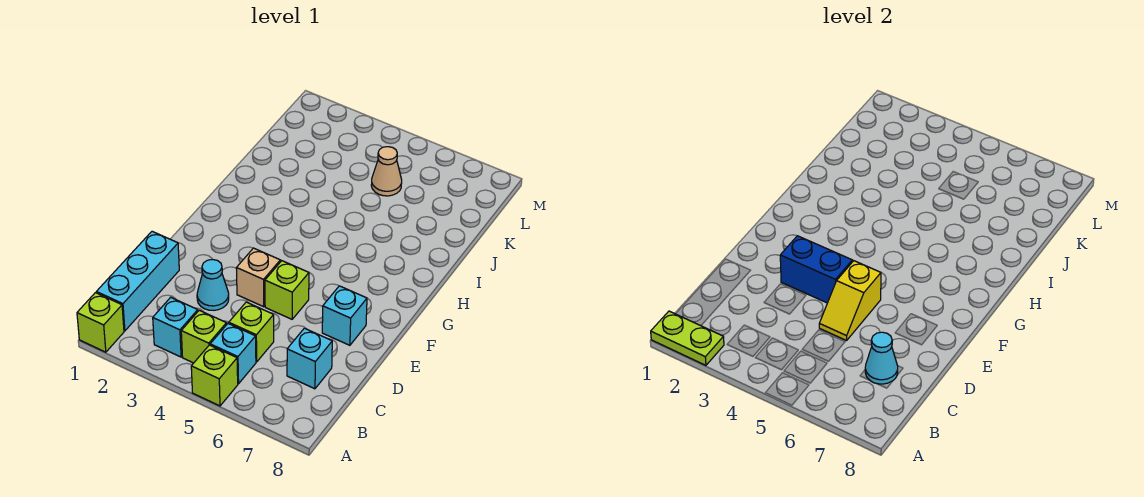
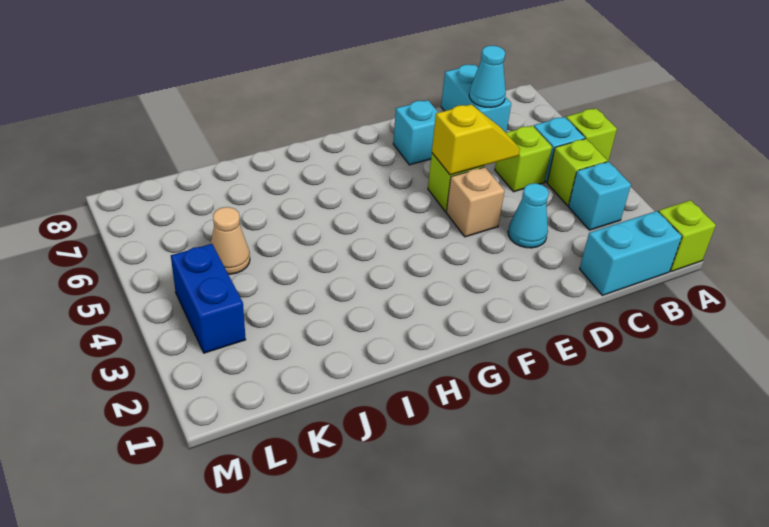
lime plate A1:A2 level 2 -> none
cyan brick B1:D1 level 1 -> cyan brick B1:C1 level 1
cyan brick C7 level 1 -> cyan brick C7:C8 level 1
blue brick E3:E4 level 2 -> blue brick L3:L4 level 1

